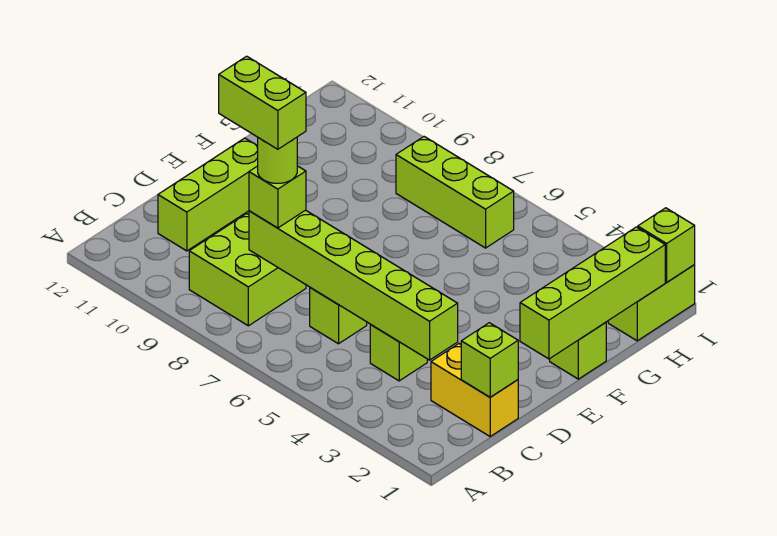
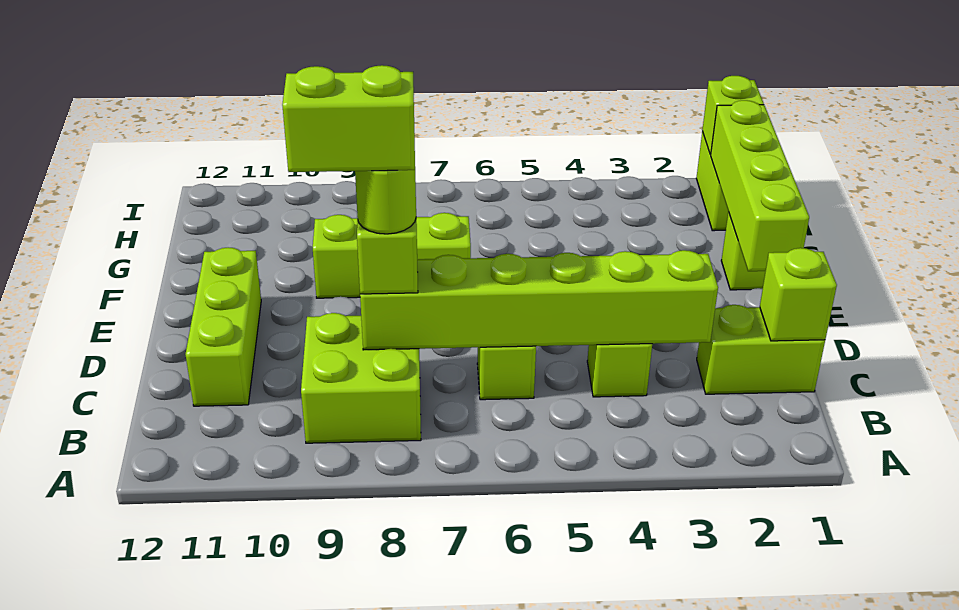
yellow brick C1:C2 level 1 -> lime brick C1:C2 level 1
lime brick H6:H8 level 1 -> lime brick F7:F9 level 1

